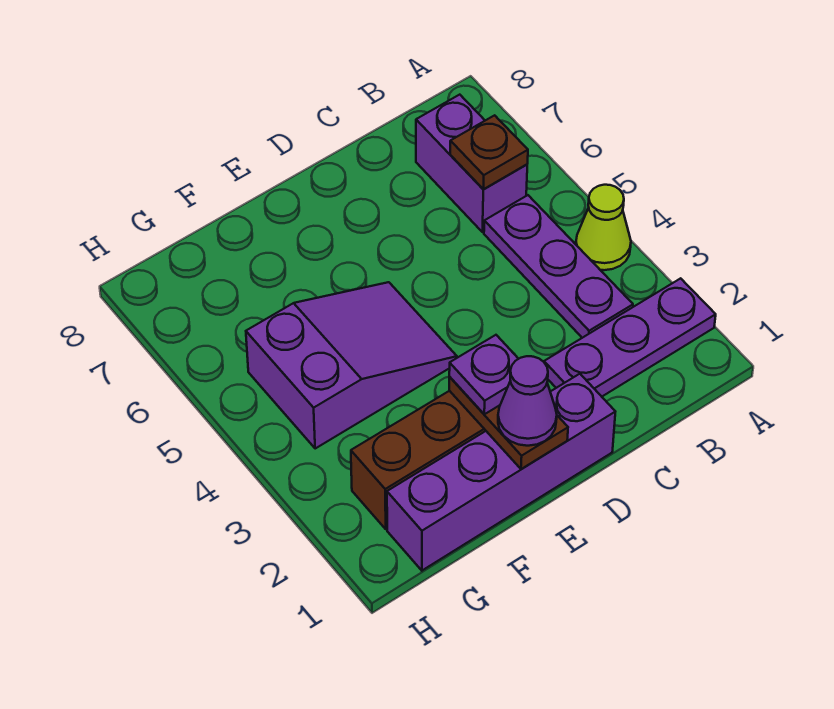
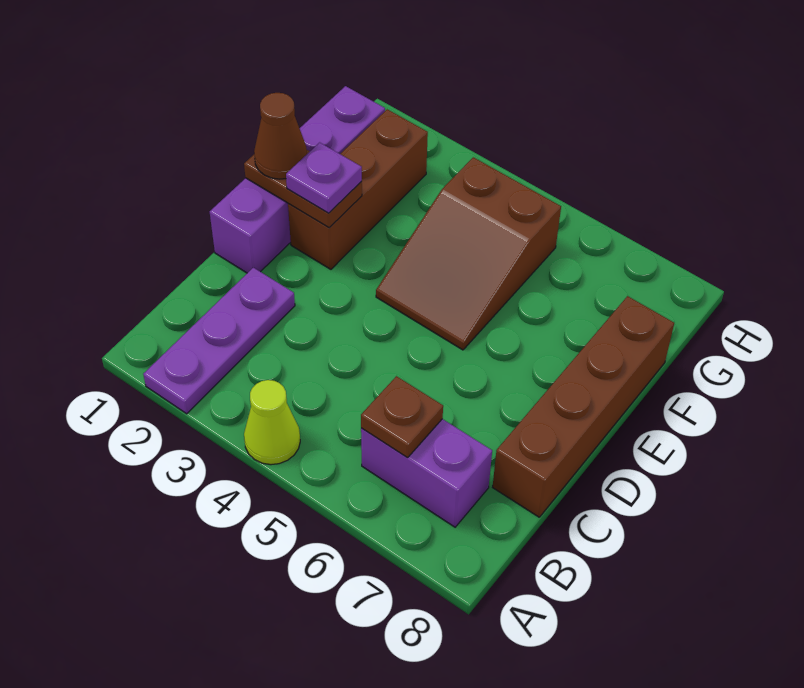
purple plate B3:B5 level 1 -> none
none -> brown brick C8:F8 level 1
purple cone E1 level 3 -> brown cone E1 level 3
purple slope E4:G5 level 1 top G -> brown slope E4:G5 level 1 top G

